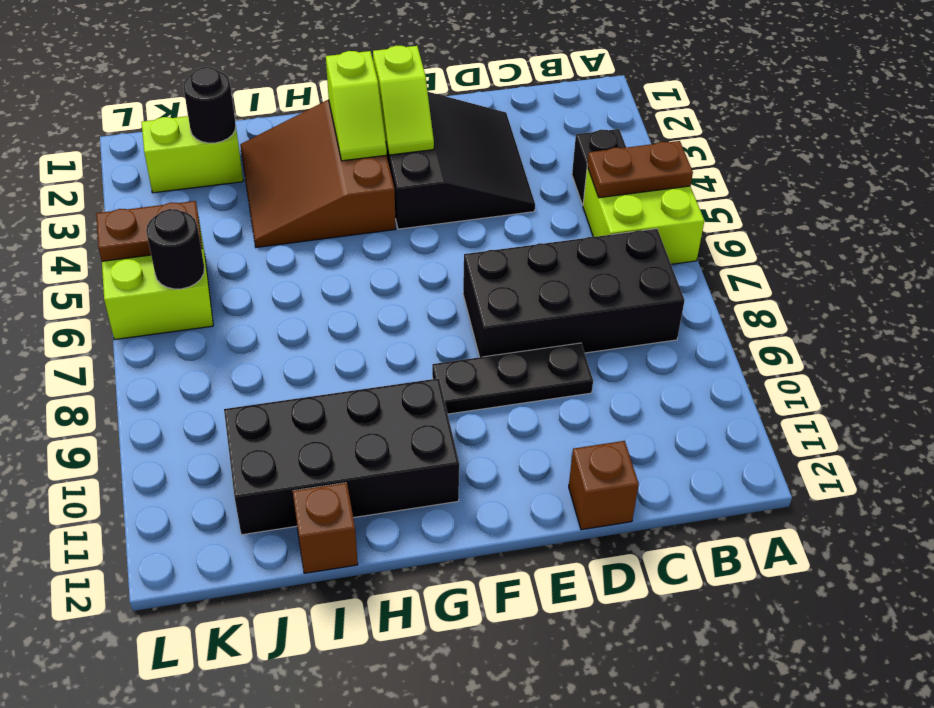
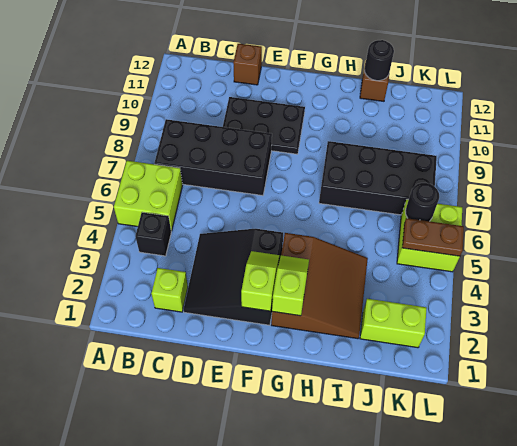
brown plate A5:B5 level 2 -> none
none -> lime brick C2 level 1
black plate D9:F9 level 1 -> black plate D9:F10 level 1
black brick G10:J11 level 1 -> black brick H7:K8 level 1
black round brick J2 level 2 -> black round brick I12 level 2

